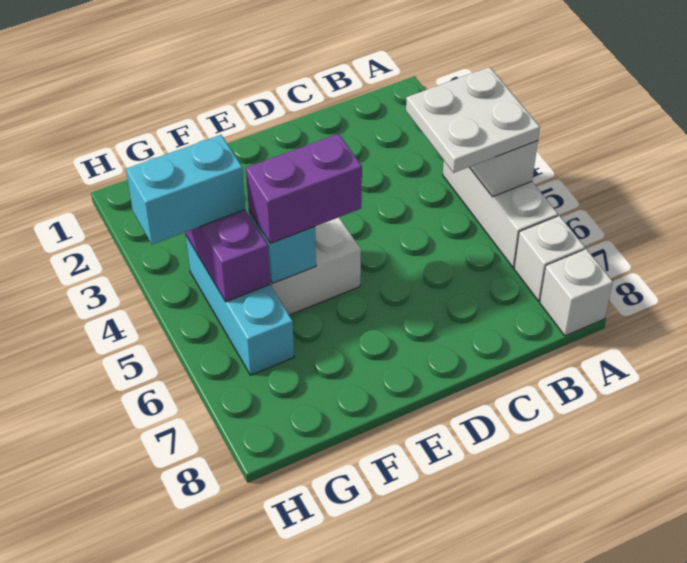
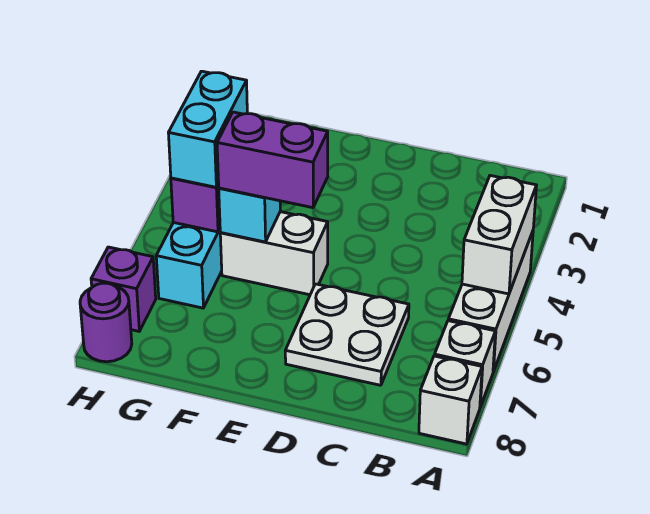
white plate A4:B5 level 3 -> white plate C6:D7 level 1
cyan brick G4:H4 level 3 -> cyan brick G4:G5 level 3
none -> purple brick H7 level 1
none -> purple round brick H8 level 1

